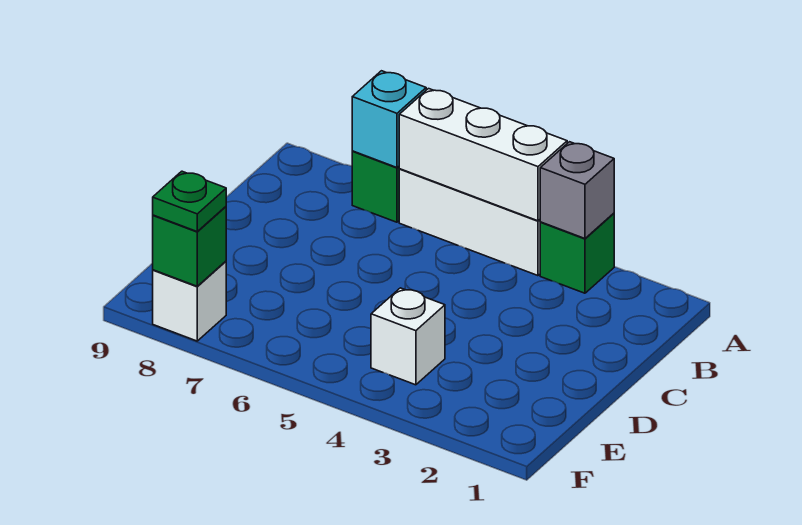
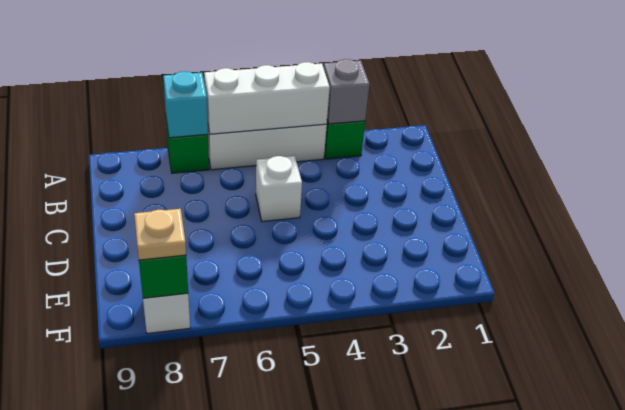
white brick E4 level 1 -> white brick C5 level 1
green plate F8 level 3 -> tan plate F8 level 3

